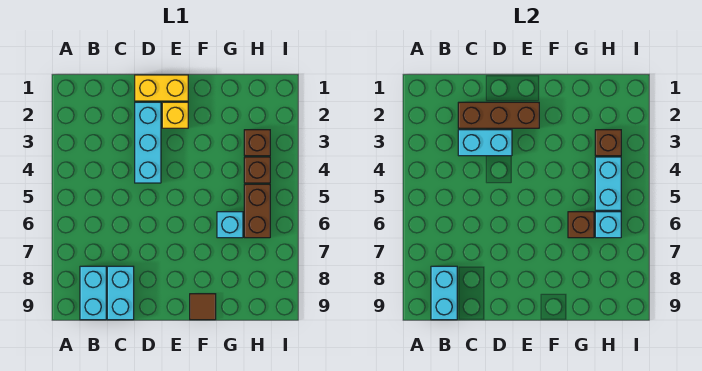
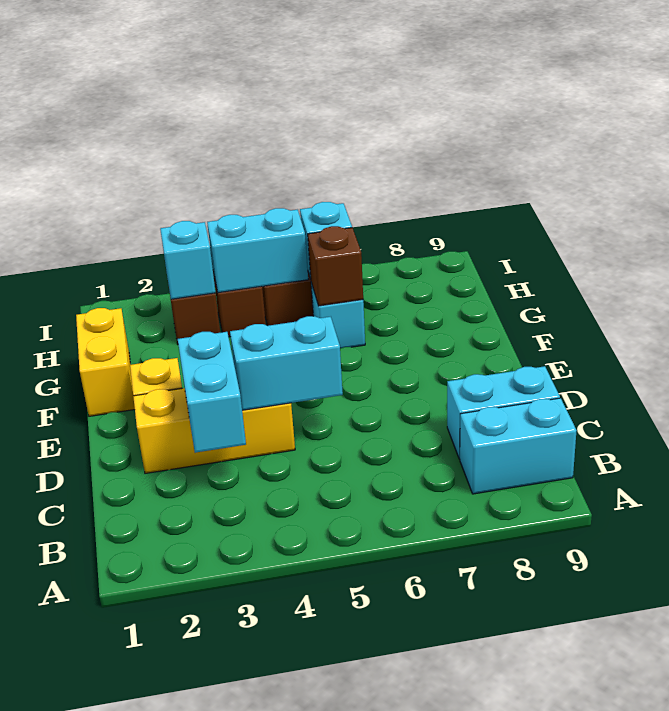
cyan brick B8:B9 level 2 -> cyan brick D4:D5 level 2
brown brick C2:E2 level 2 -> none
yellow brick D1:E1 level 1 -> yellow brick F1:G1 level 1
cyan brick D2:D4 level 1 -> yellow brick D2:D4 level 1
brown tile F9 level 1 -> none
brown brick H3 level 2 -> cyan brick H3 level 2

